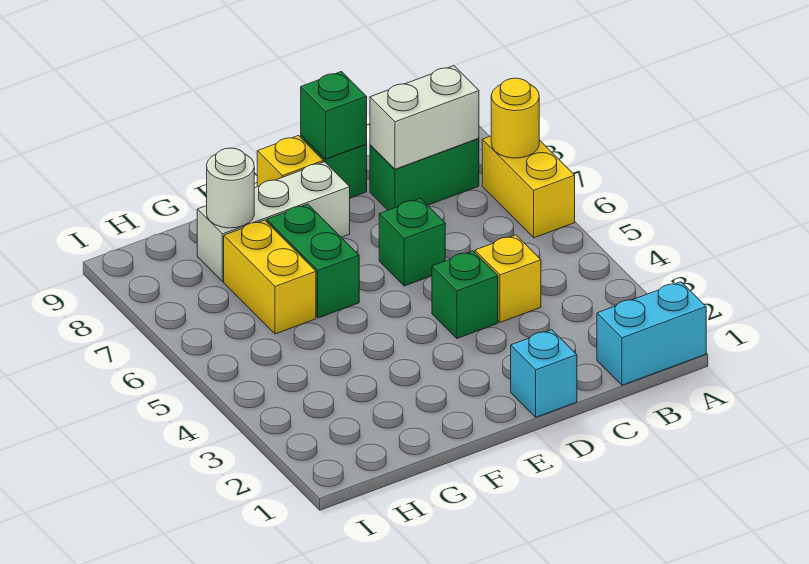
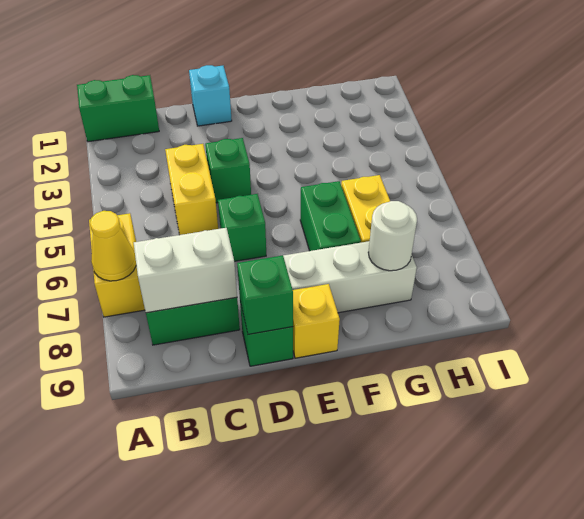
cyan brick A1:B1 level 1 -> green brick A1:B1 level 1
yellow round brick A7 level 2 -> yellow cone A7 level 2
yellow brick C4 level 1 -> yellow brick C4:C5 level 1

